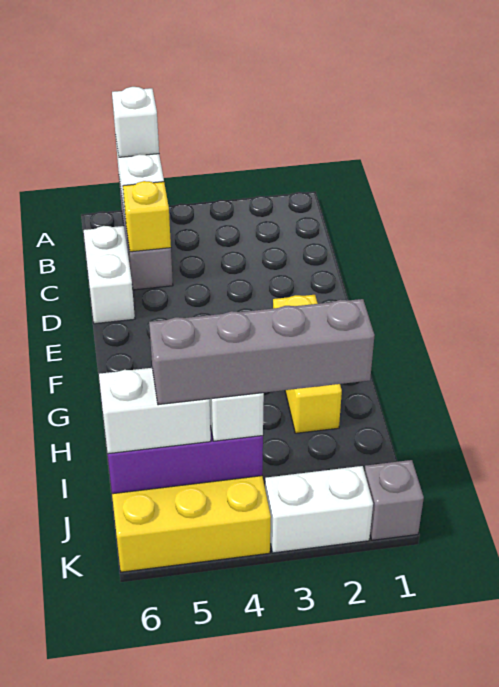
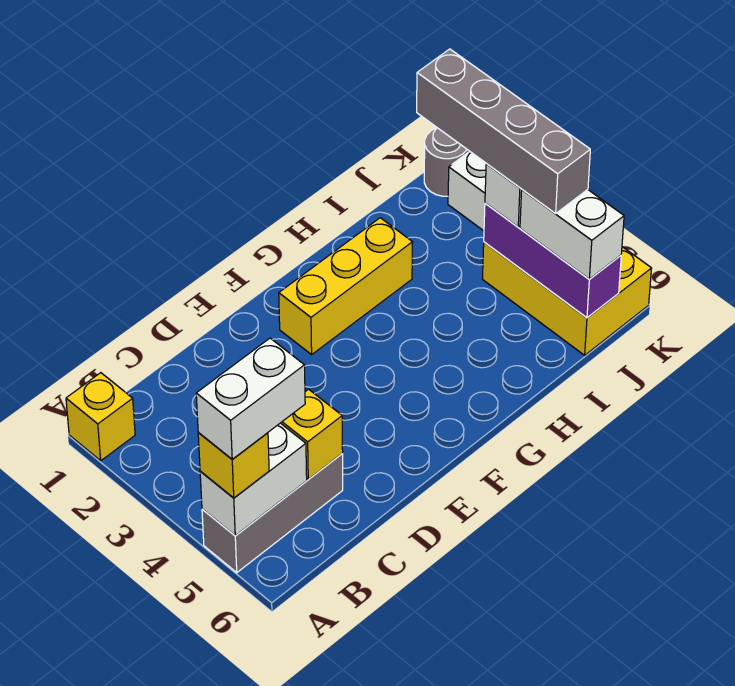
none -> yellow brick A1 level 1
white brick A5 level 3 -> yellow brick A5 level 3
white brick C6:D6 level 1 -> white brick A5:B5 level 4
grey brick K1 level 1 -> grey round brick K1 level 1

